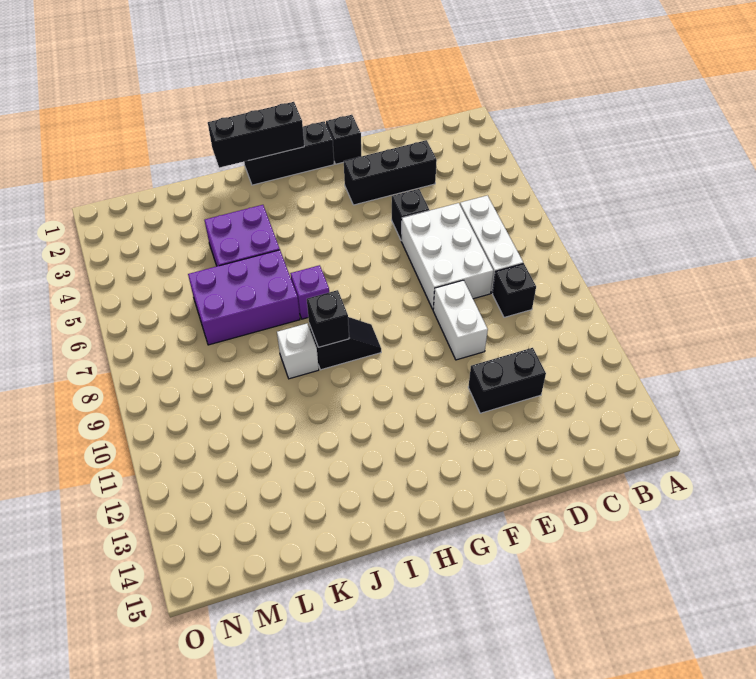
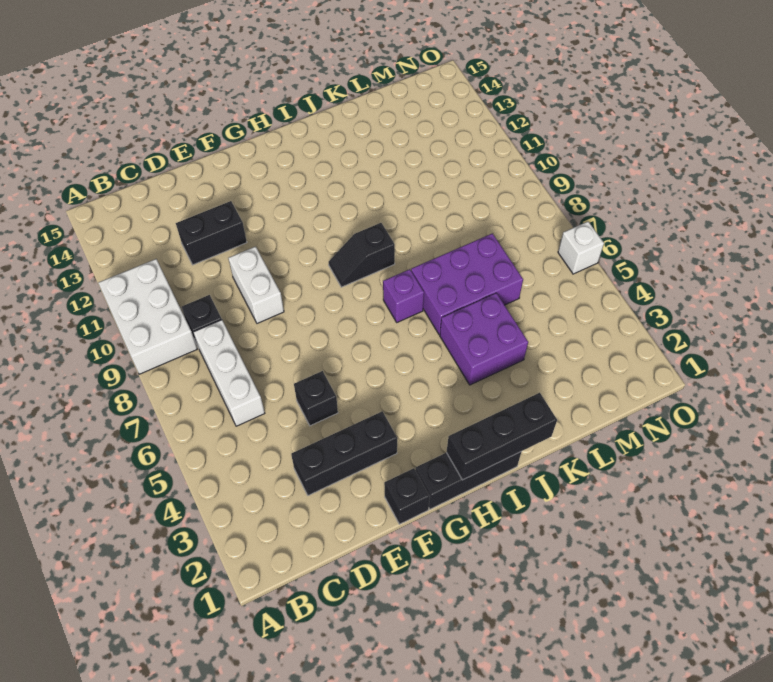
white brick D6:E8 level 1 -> white brick A9:B11 level 1
black brick I9 level 2 -> none
white brick J9 level 1 -> white brick O6 level 1

